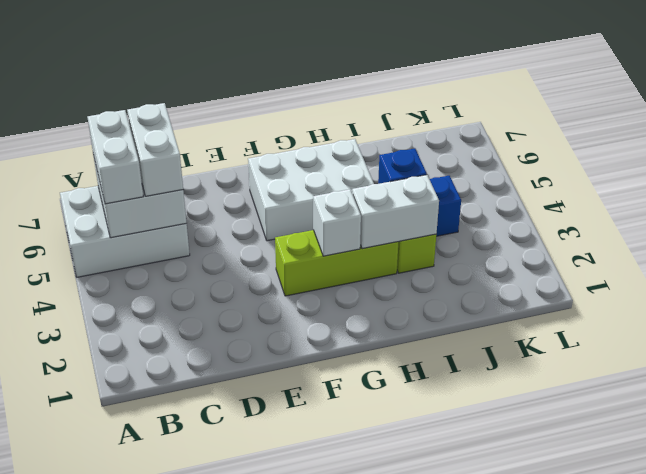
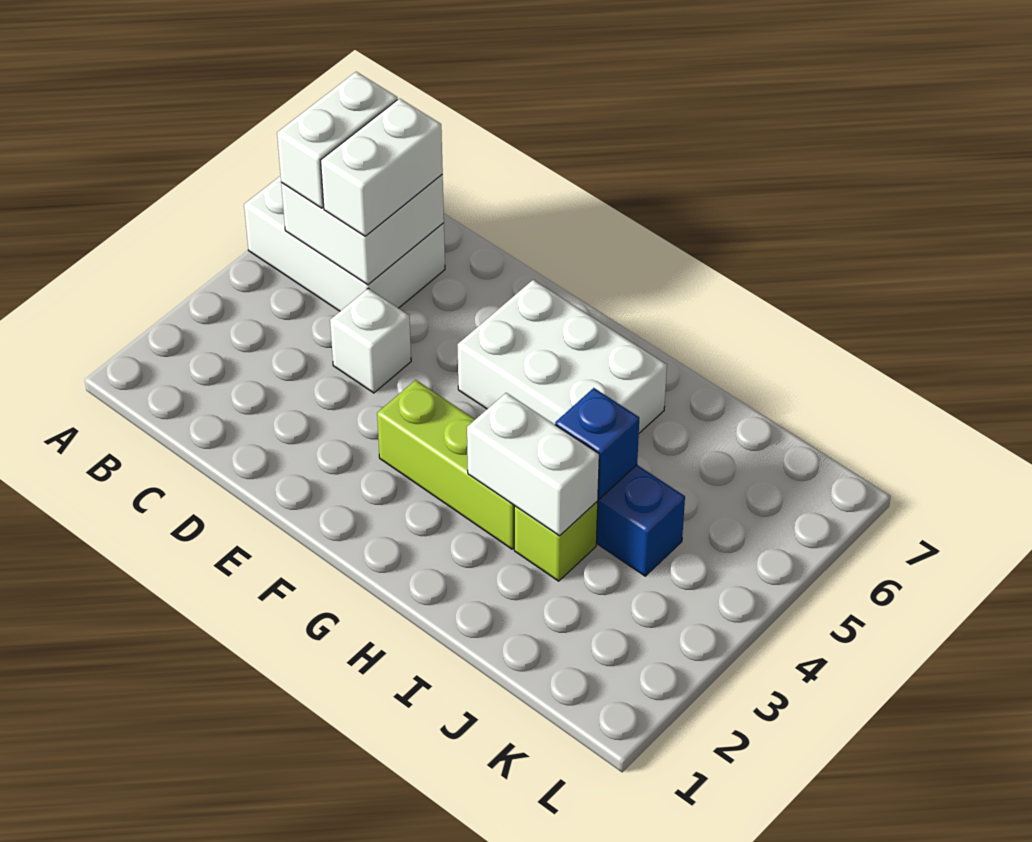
white brick G3 level 2 -> white brick D4 level 1

